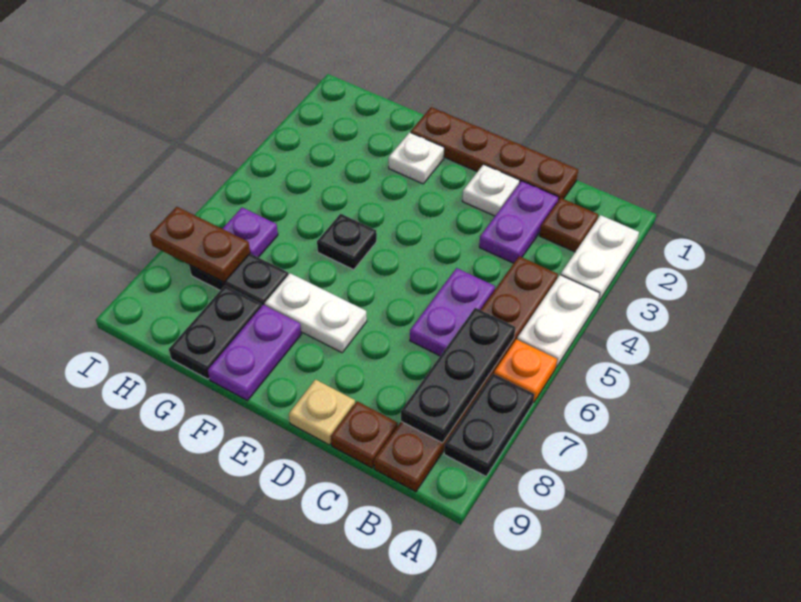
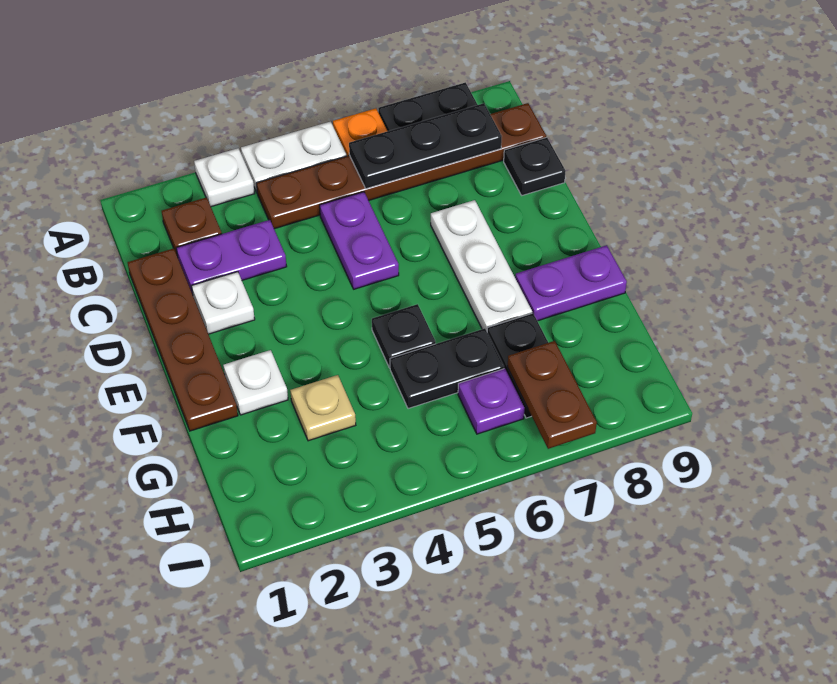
white plate A2:A3 level 1 -> white plate A3 level 1
purple plate C5:C6 level 1 -> purple plate C5:D5 level 1
brown plate C9 level 1 -> black plate C9 level 1
tan plate D9 level 1 -> tan plate G3 level 1
white plate E7:F7 level 1 -> white plate D7:F7 level 1
black plate G8:G9 level 1 -> black plate G5:G6 level 1

